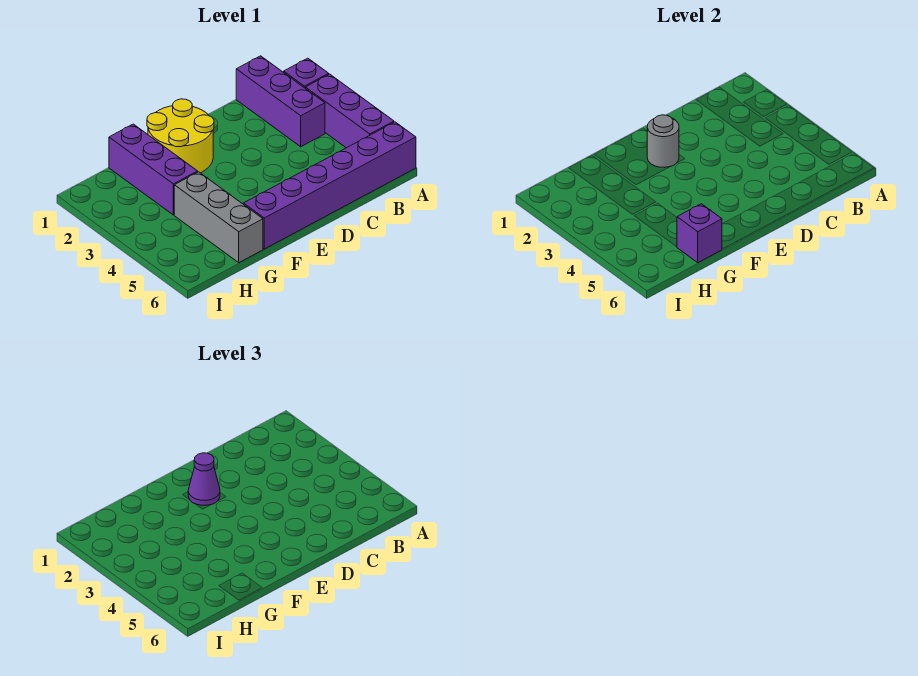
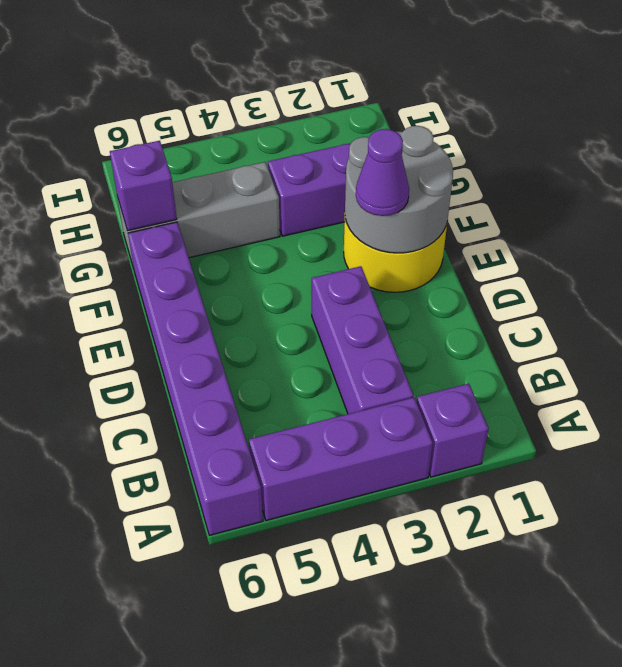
purple brick B1:B3 level 1 -> purple brick B3:D3 level 1
grey round brick E2 level 2 -> grey round brick E1:F2 level 2

